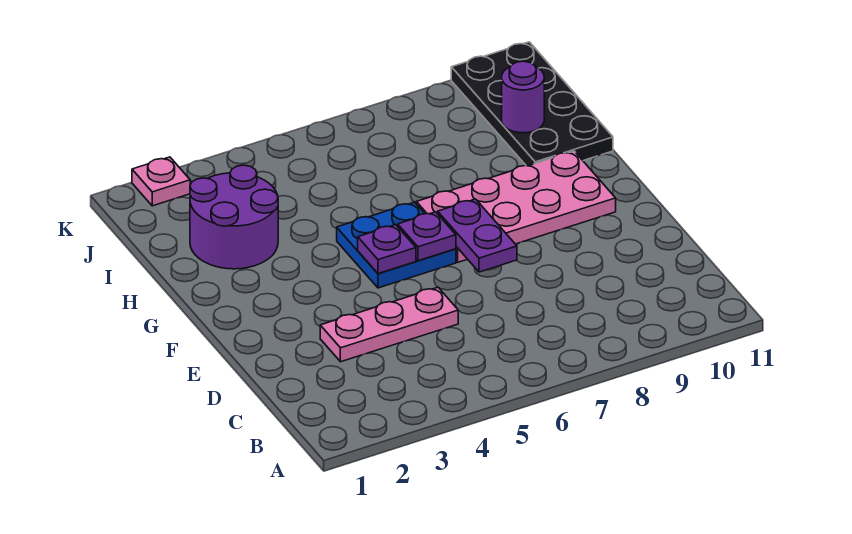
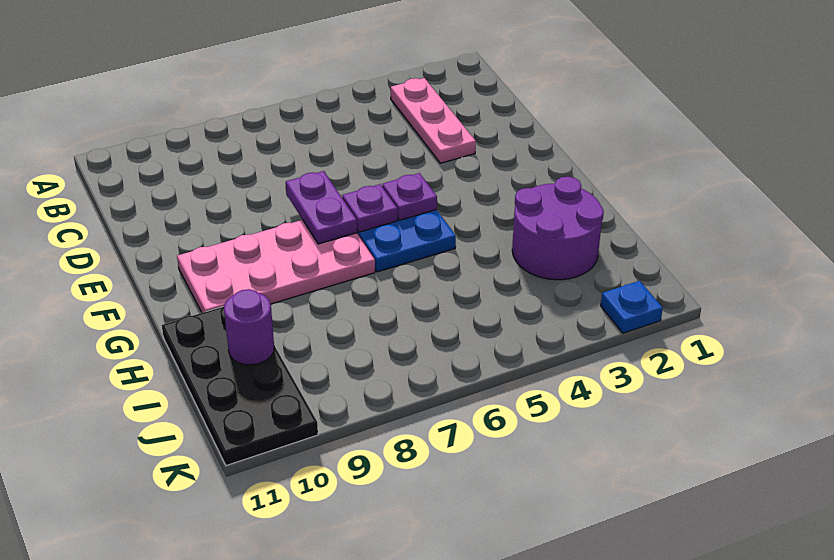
pink plate D3:D5 level 1 -> pink plate B3:D3 level 1
pink plate K2 level 1 -> blue plate K2 level 1

